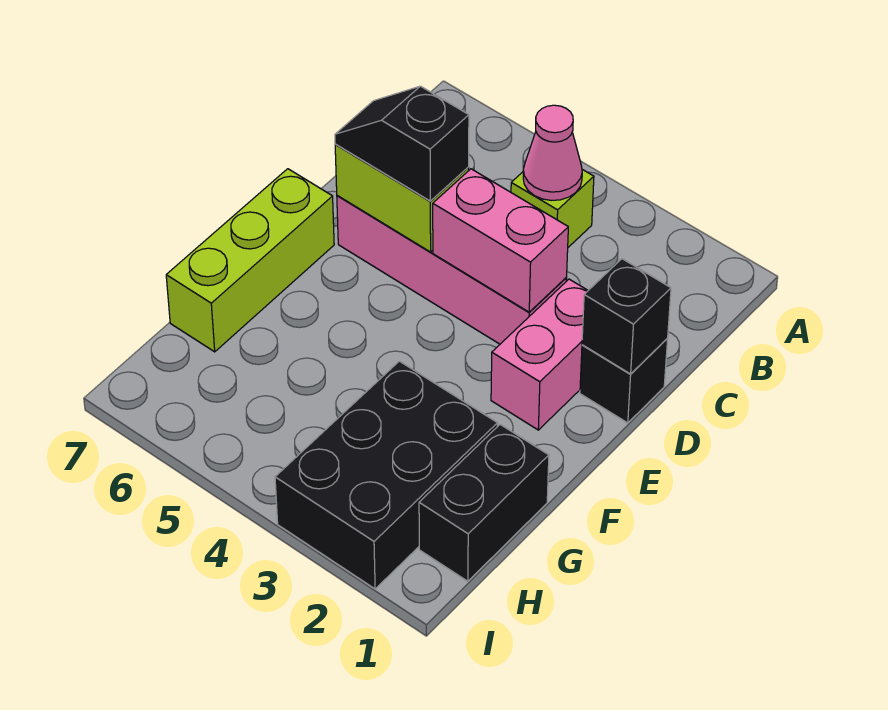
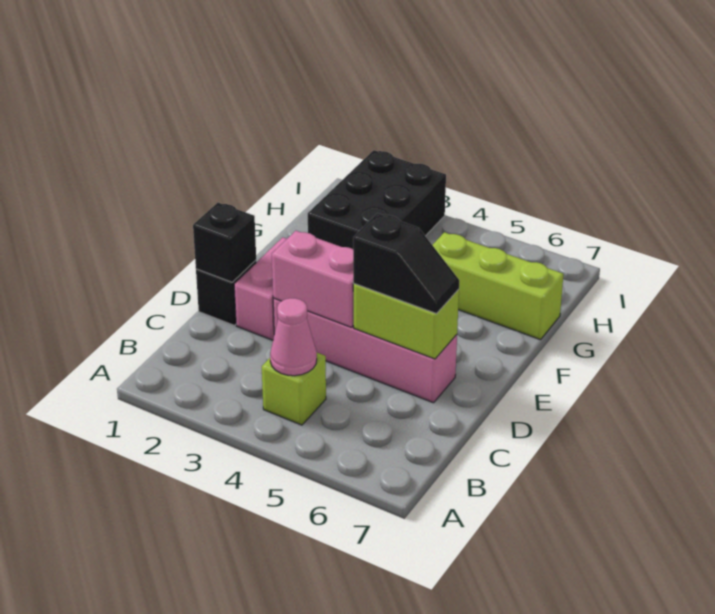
lime brick E7:G7 level 1 -> lime brick G5:G7 level 1
black brick G1:H1 level 1 -> none

